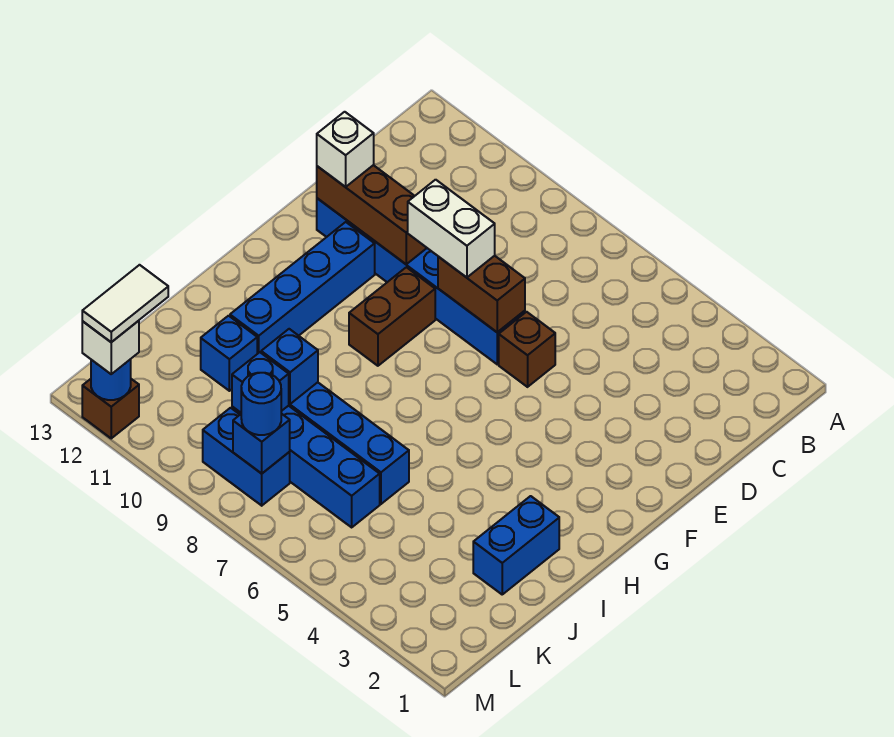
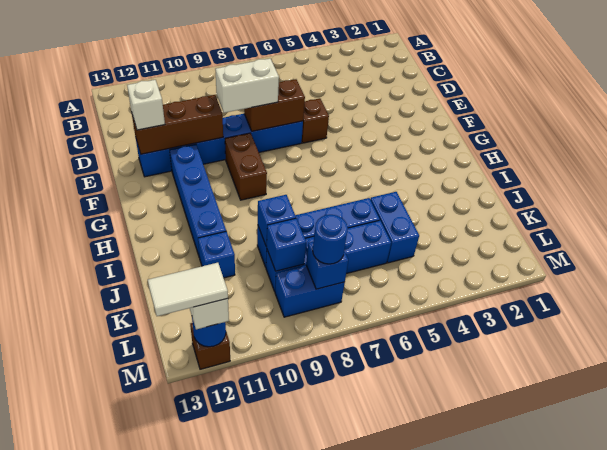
blue brick I2:J2 level 1 -> blue brick J5:K5 level 1
white tile L12:M12 level 4 -> white tile M12:M13 level 4

